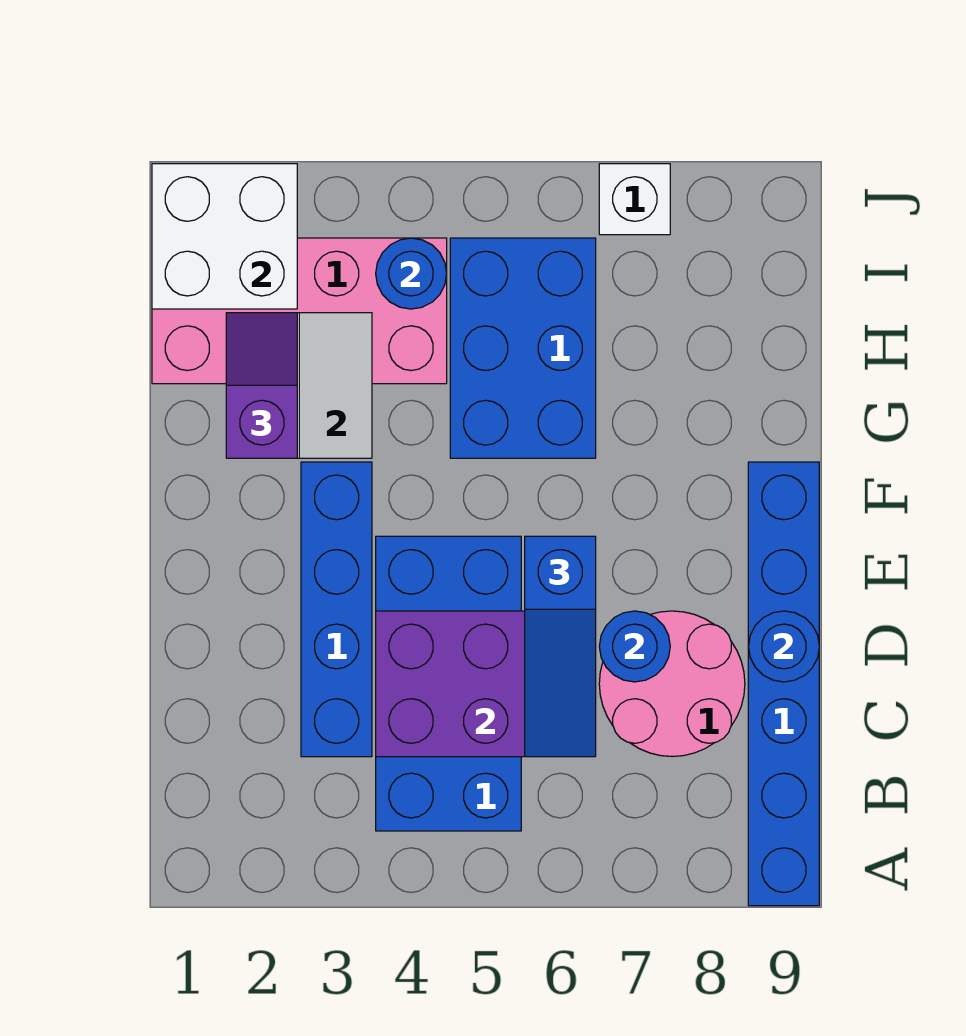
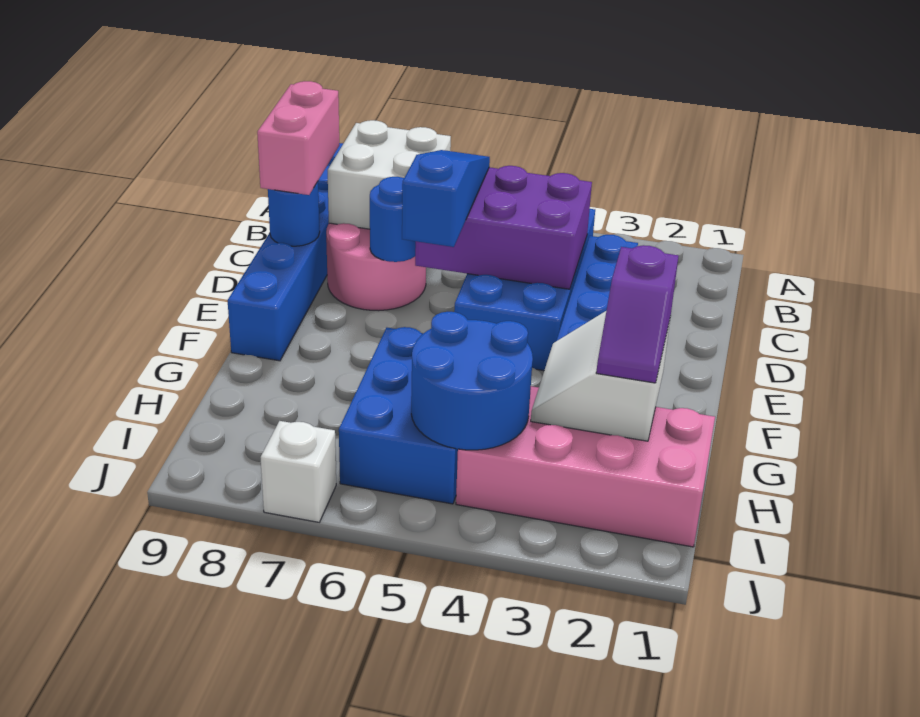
none -> pink brick C9:D9 level 3
white brick I1:J2 level 2 -> white brick B7:C8 level 2
blue round brick I4 level 2 -> blue round brick H4:I5 level 2

